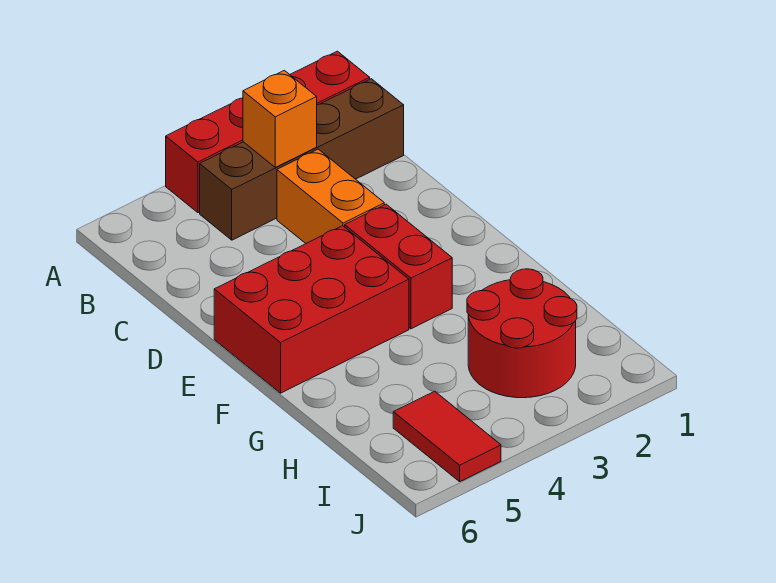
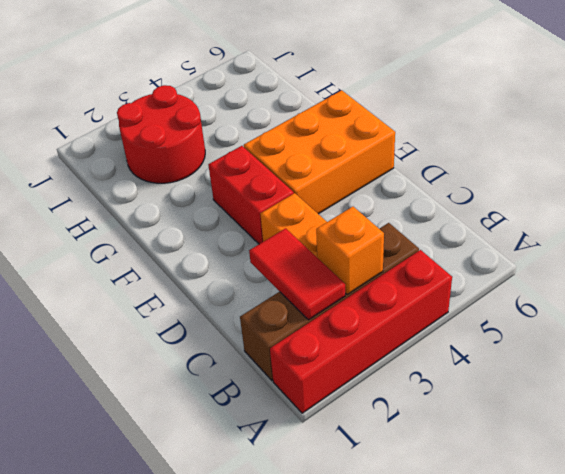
red brick E4:F6 level 1 -> orange brick E4:F6 level 1
red tile I5:J5 level 1 -> red tile B2:C2 level 2

